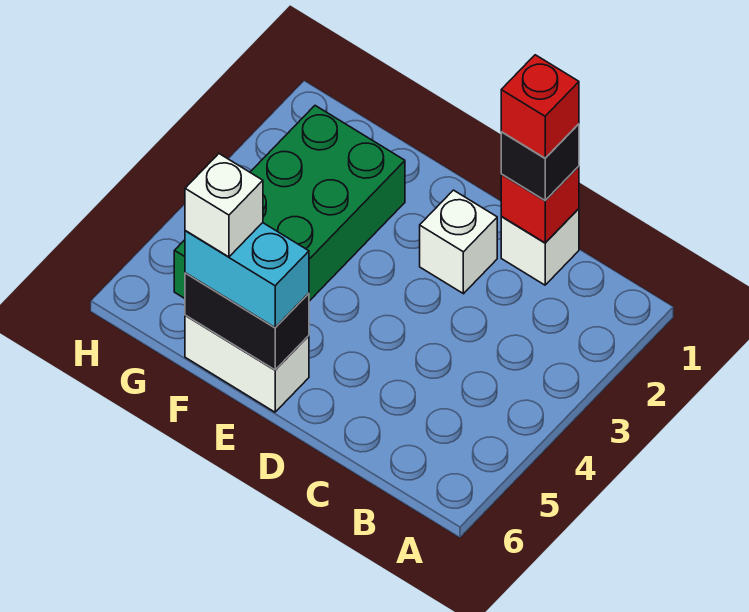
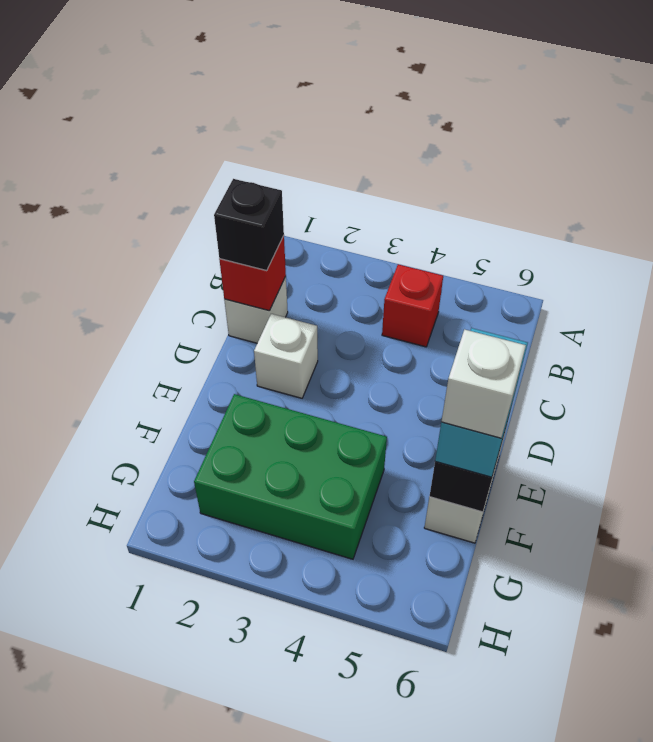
red brick C1 level 4 -> red brick B4 level 1
green brick F2:G5 level 1 -> green brick F2:G4 level 1

